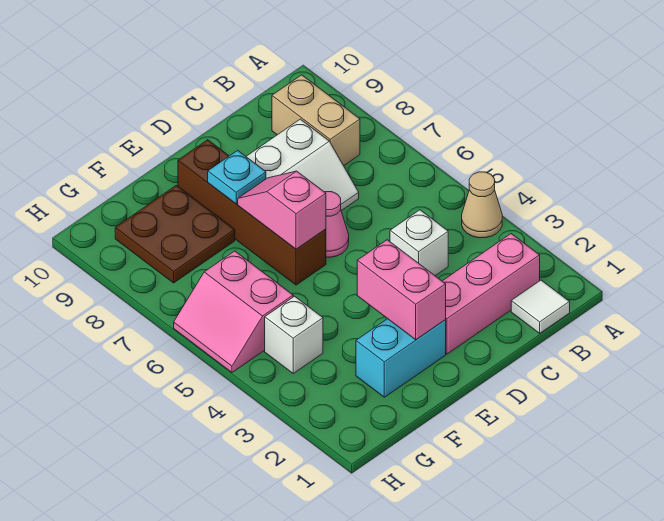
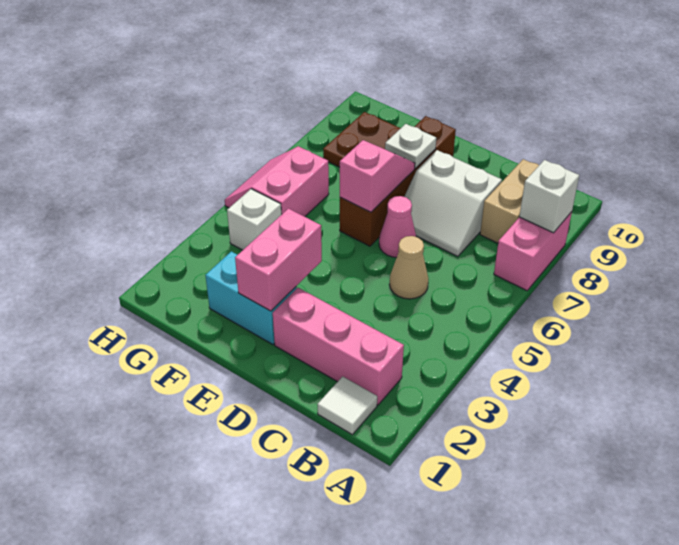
tan cone A4 level 1 -> tan cone C5 level 1
none -> pink brick A7:A8 level 1
white brick C4 level 1 -> white brick A8 level 2
cyan plate E8 level 2 -> white plate E8 level 2

